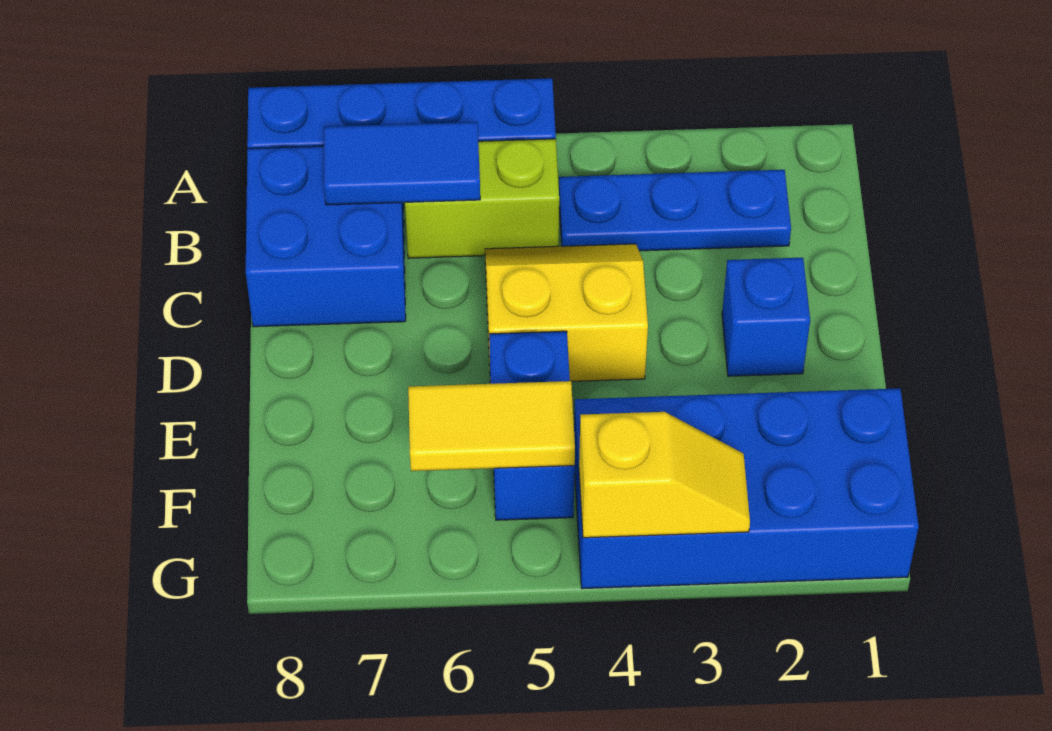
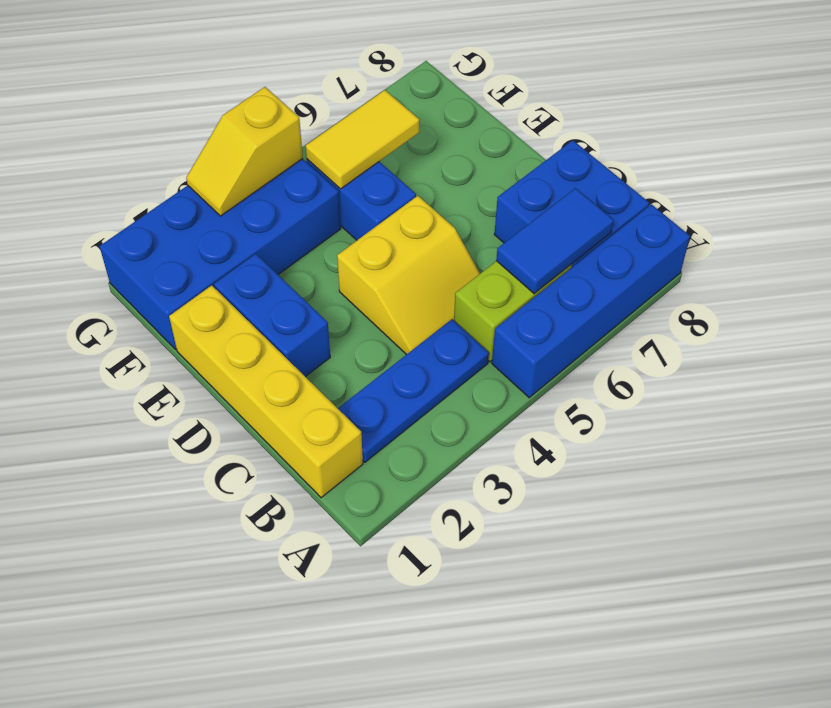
none -> yellow brick B1:E1 level 1
blue brick D2 level 1 -> blue brick D2:E2 level 1

